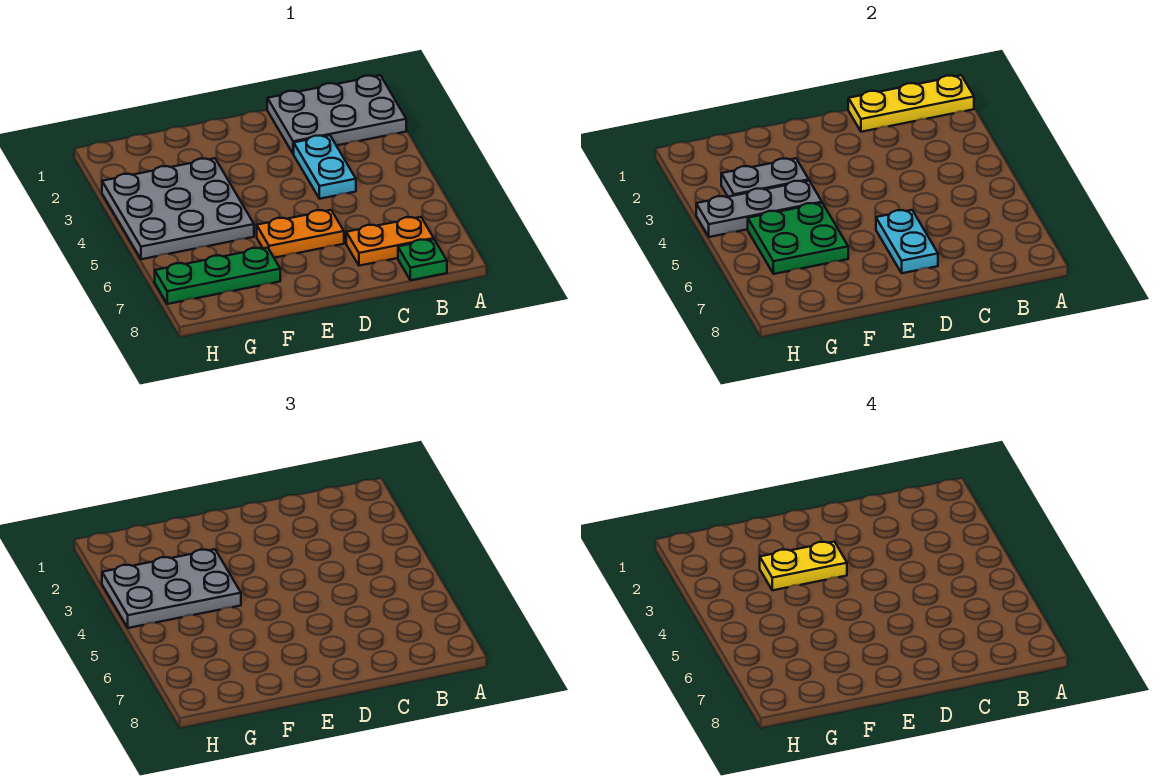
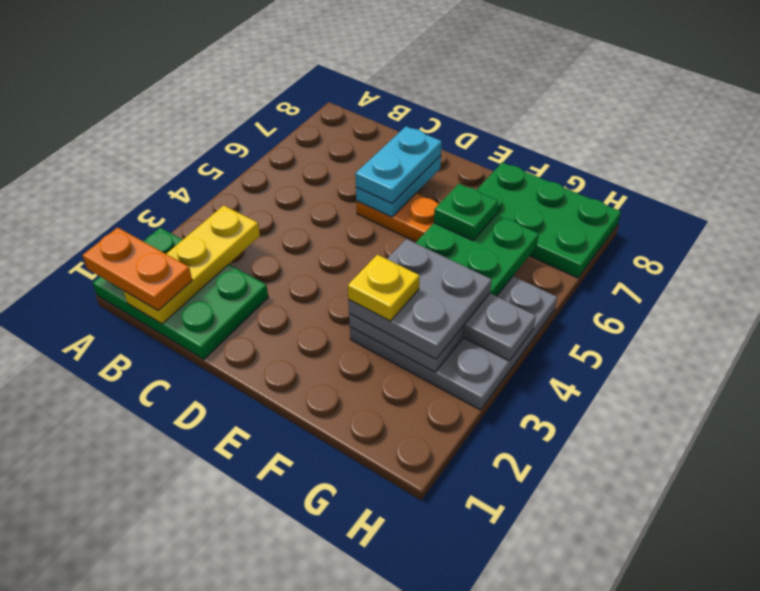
grey plate A1:C2 level 1 -> green plate A1:C2 level 1
yellow plate A1:C1 level 2 -> yellow plate B1:B3 level 2
orange plate B7:C7 level 1 -> orange plate A1:B1 level 3
green plate B8 level 1 -> green plate F6 level 3
cyan plate C3:C4 level 1 -> cyan plate D6:D7 level 3
yellow plate E3:F3 level 4 -> yellow plate F3 level 4
grey plate F3:H4 level 3 -> grey plate F3:G4 level 3
green plate F7:H7 level 1 -> green plate F7:H8 level 1

